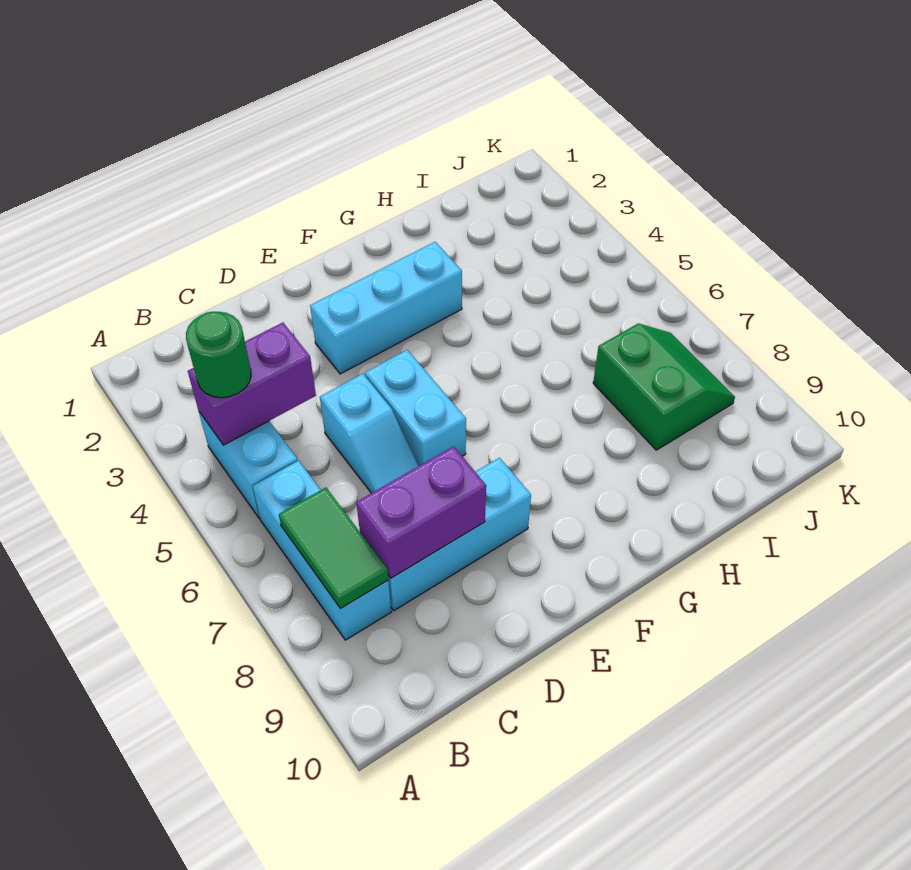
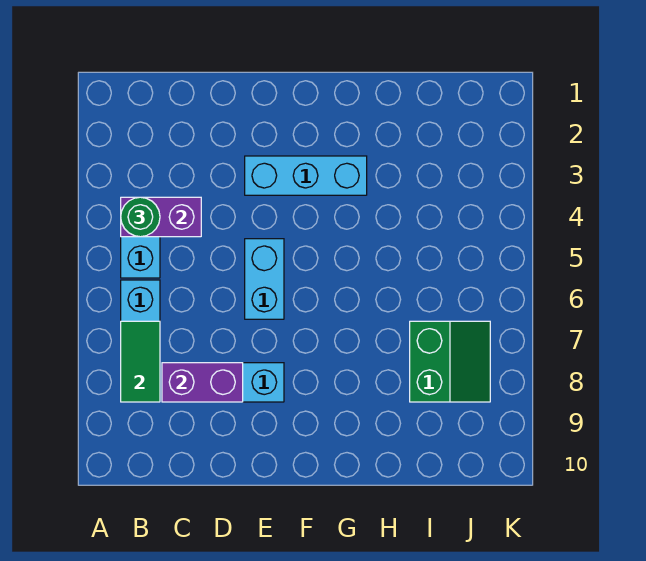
cyan slope D5:D6 level 1 top 5 -> none

